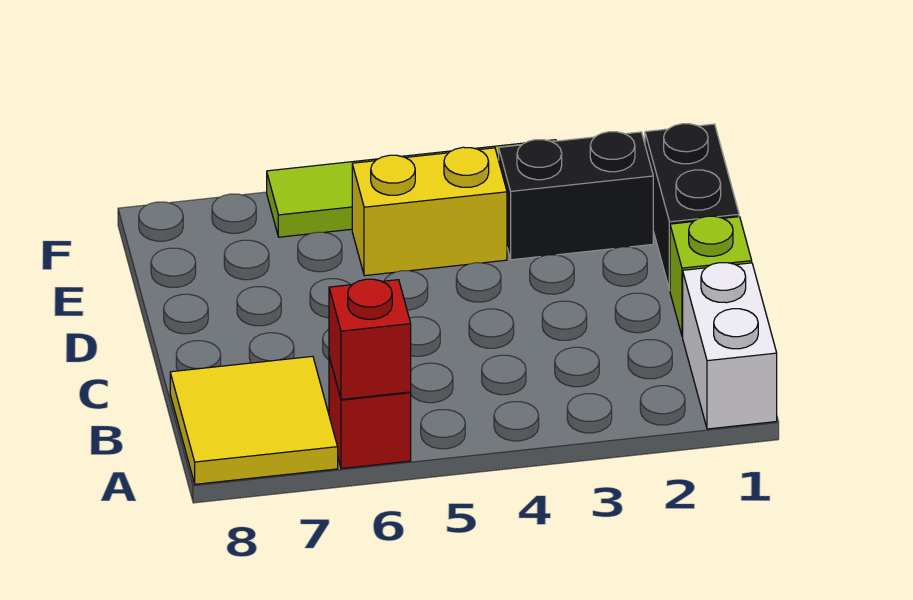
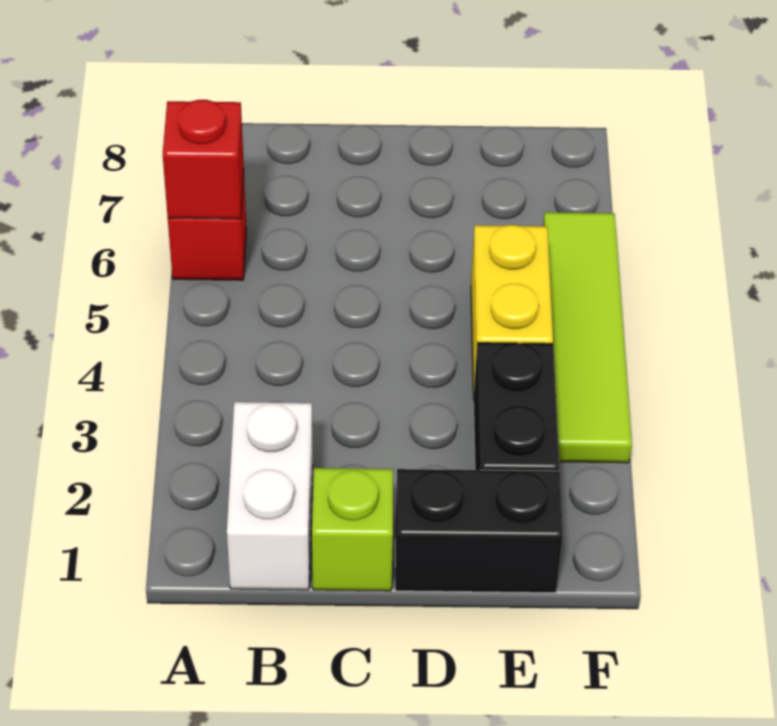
white brick A1:B1 level 1 -> white brick B1:B2 level 1
yellow tile A7:B8 level 1 -> none

